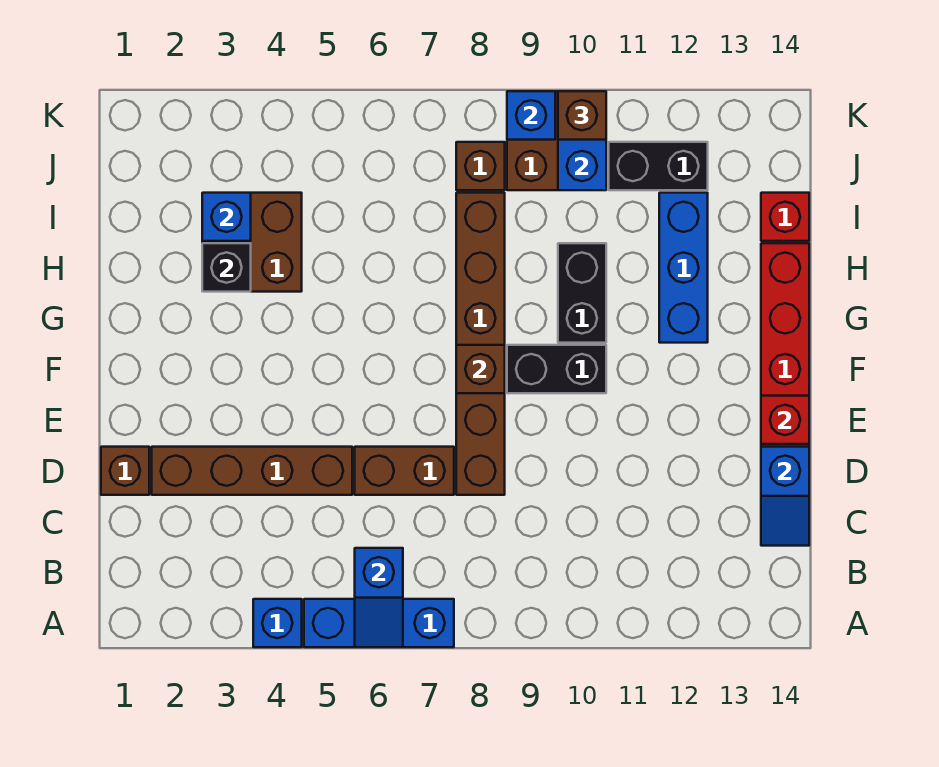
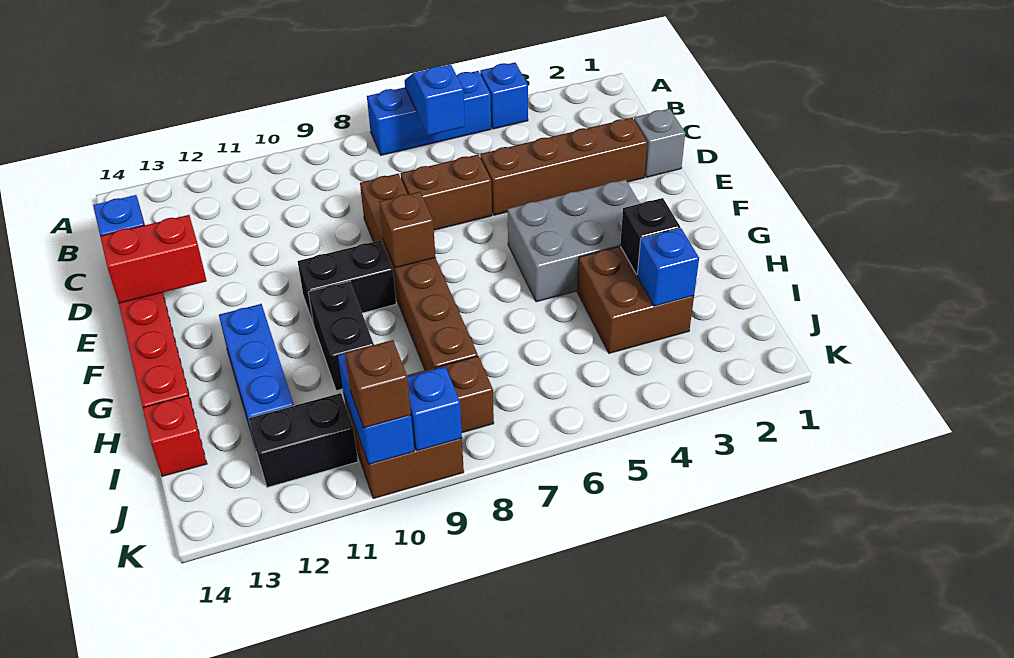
brown brick D1 level 1 -> grey brick D1 level 1
red brick E14 level 2 -> red brick E13:E14 level 2
none -> grey brick F3:G5 level 1

